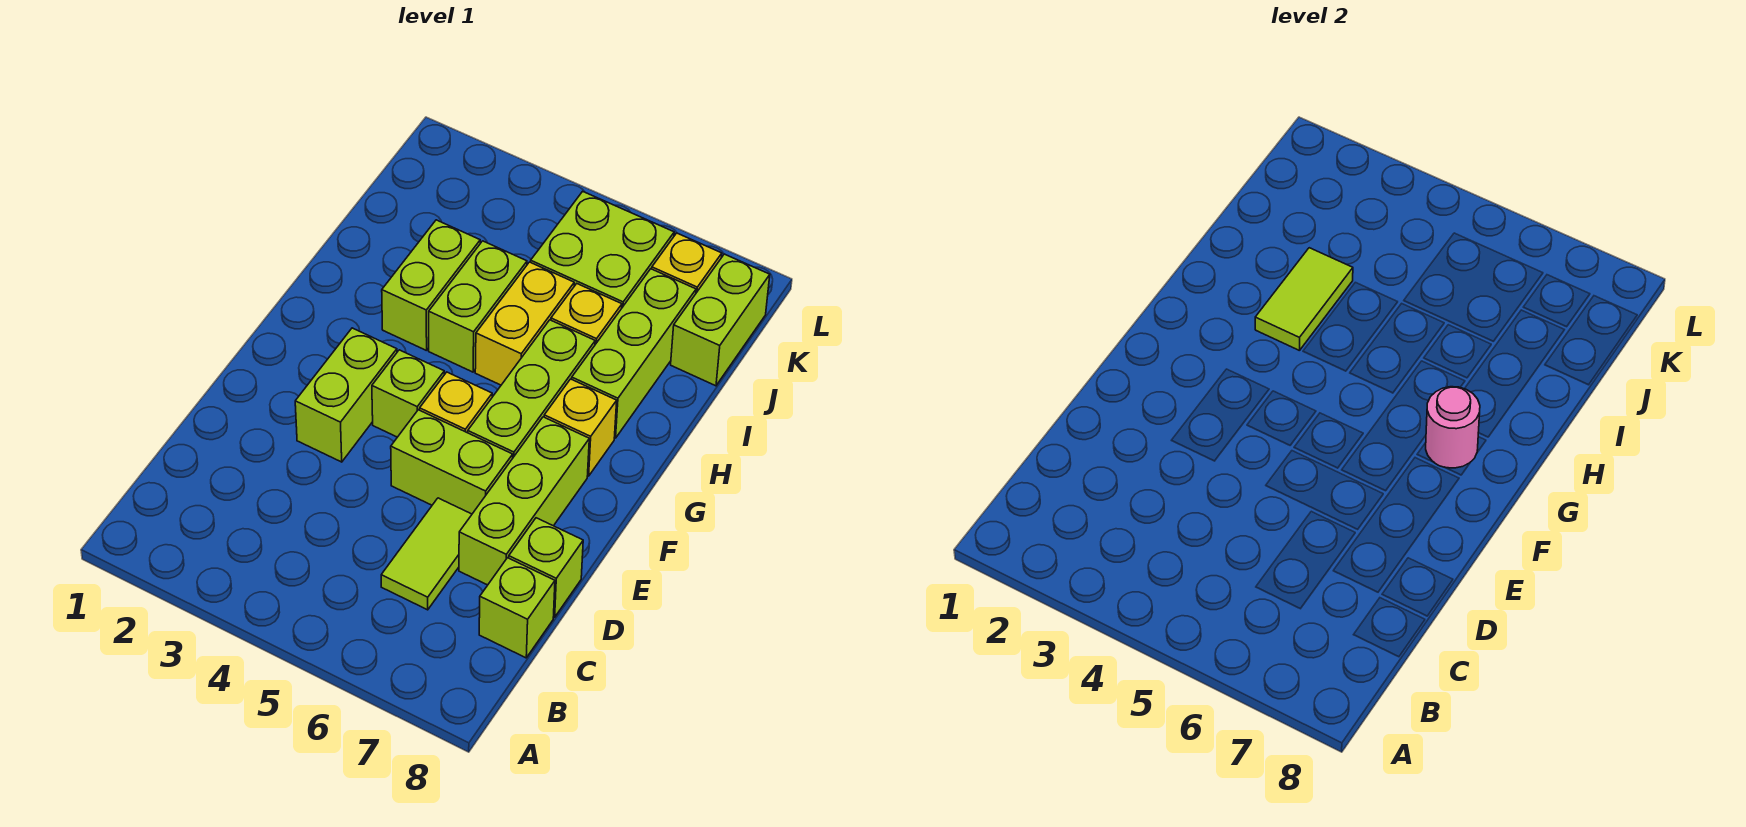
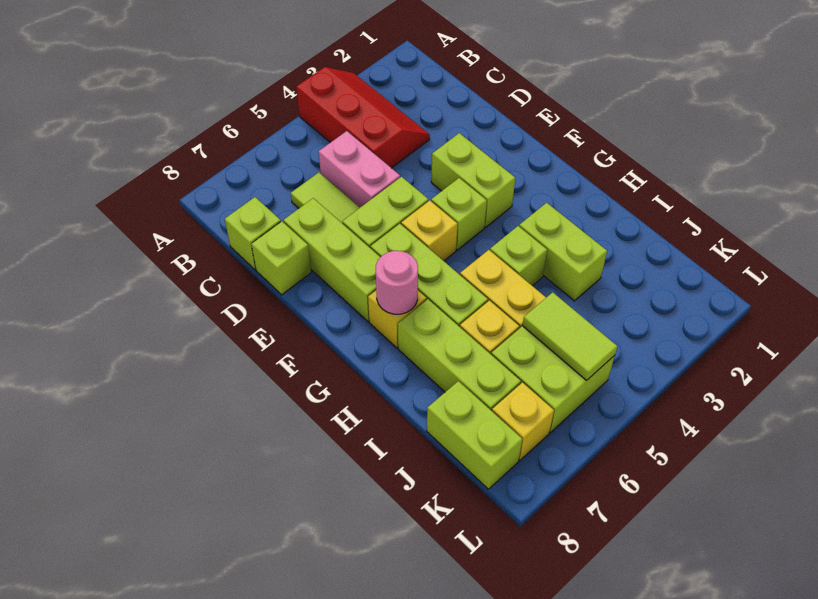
none -> red slope A3:C4 level 1 top 4
none -> pink brick C5:D5 level 1
lime tile H3:I3 level 2 -> lime tile J5:K5 level 2
lime brick H4:I4 level 1 -> lime brick H4 level 1

